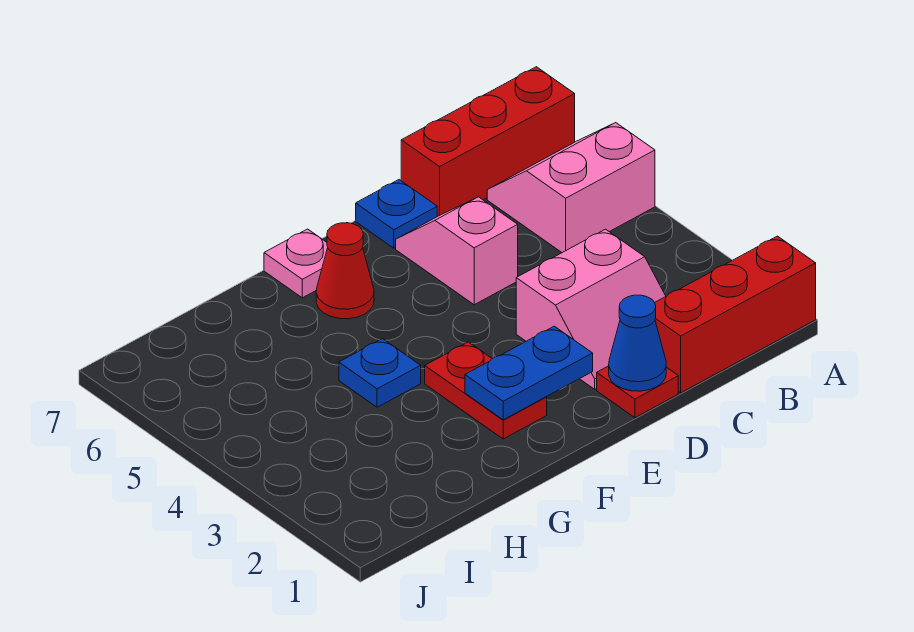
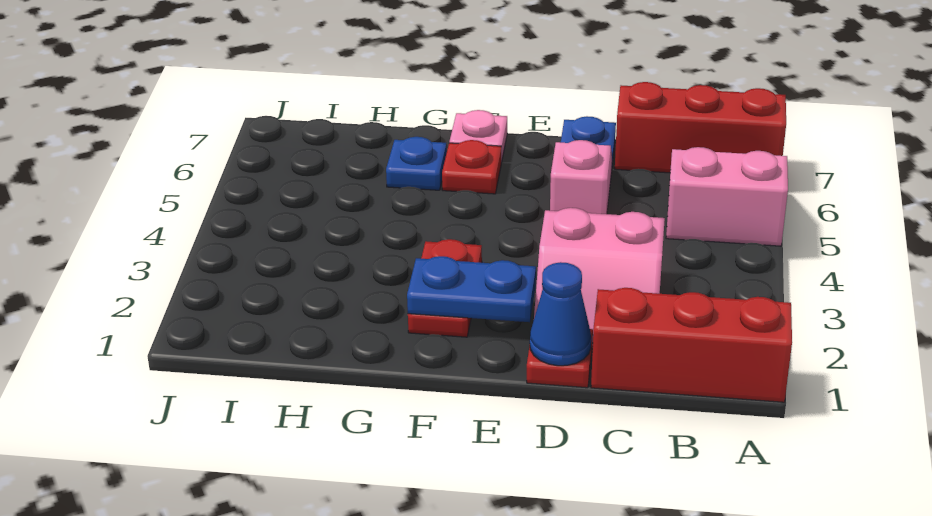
red cone F6 level 1 -> red plate F6 level 1
blue plate G4 level 1 -> blue plate G6 level 1

